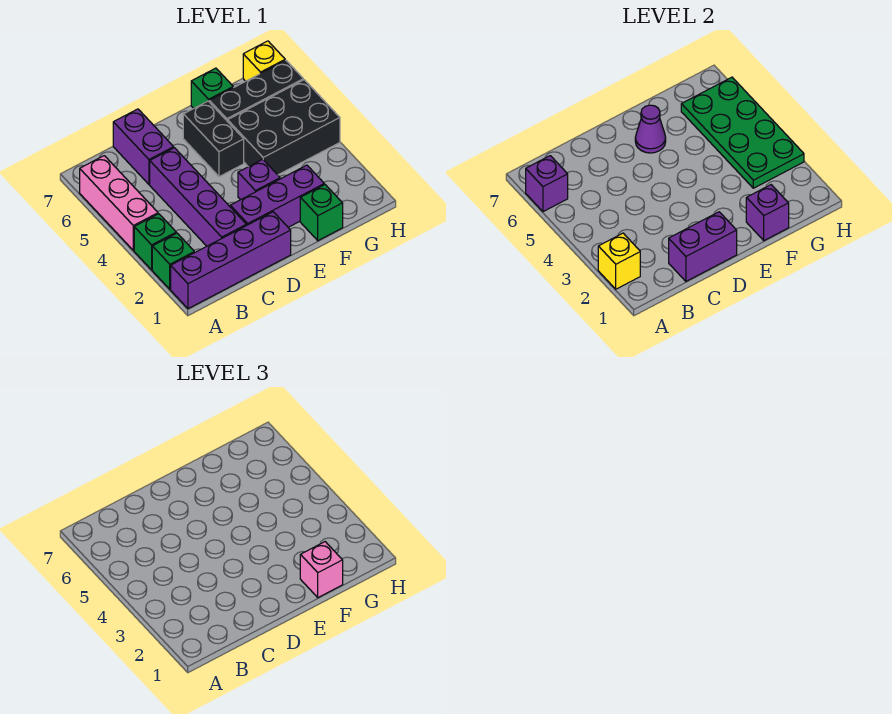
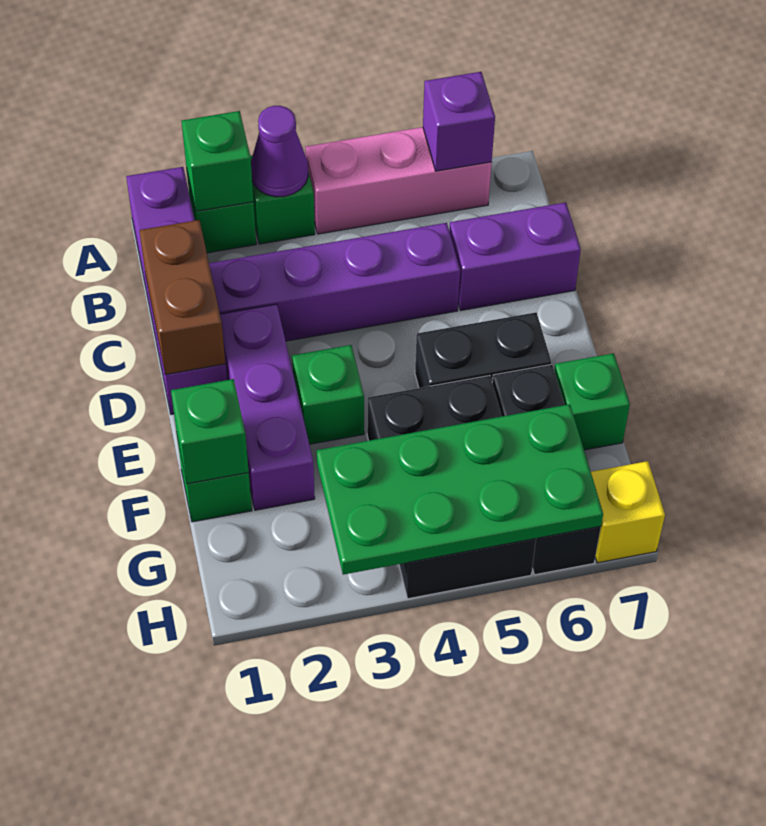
yellow brick A2 level 2 -> green brick A2 level 2
purple brick C1:D1 level 2 -> brown brick C1:D1 level 2
purple brick E3 level 1 -> green brick E3 level 1
purple cone E6 level 2 -> purple cone A3 level 2
purple brick F1 level 2 -> green brick F1 level 2
pink brick F1 level 3 -> none

